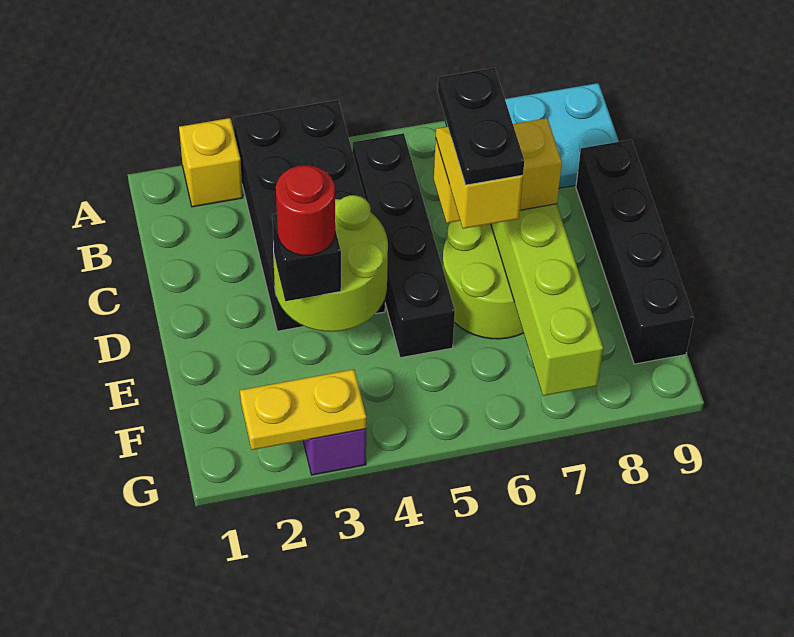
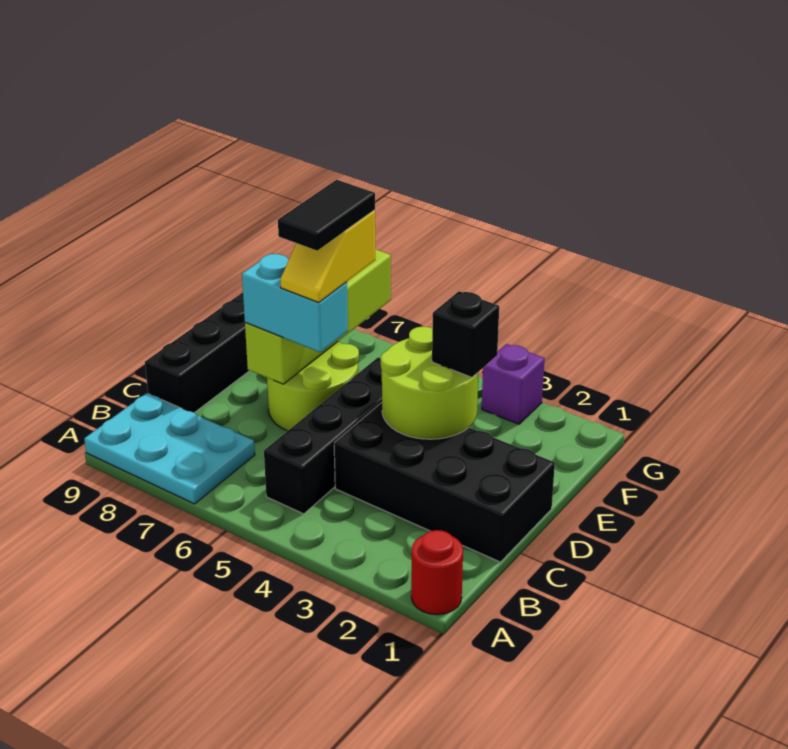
yellow brick A2 level 1 -> none
black brick A3:D4 level 1 -> black brick C1:D4 level 1
yellow brick D6:D7 level 3 -> cyan brick D6:D7 level 3
black plate D6:E6 level 5 -> black tile D6:E6 level 5
red round brick E3 level 4 -> red round brick A1 level 1
yellow plate G2:G3 level 2 -> none

